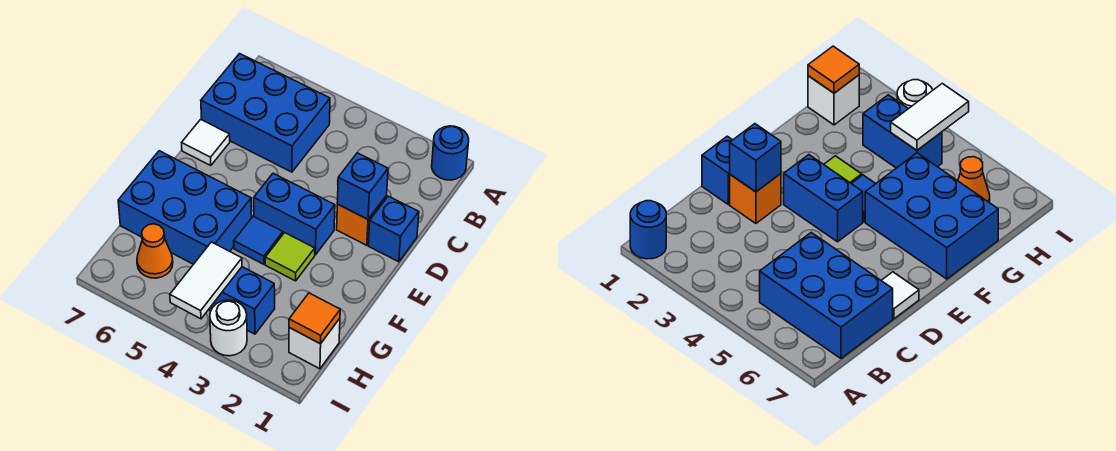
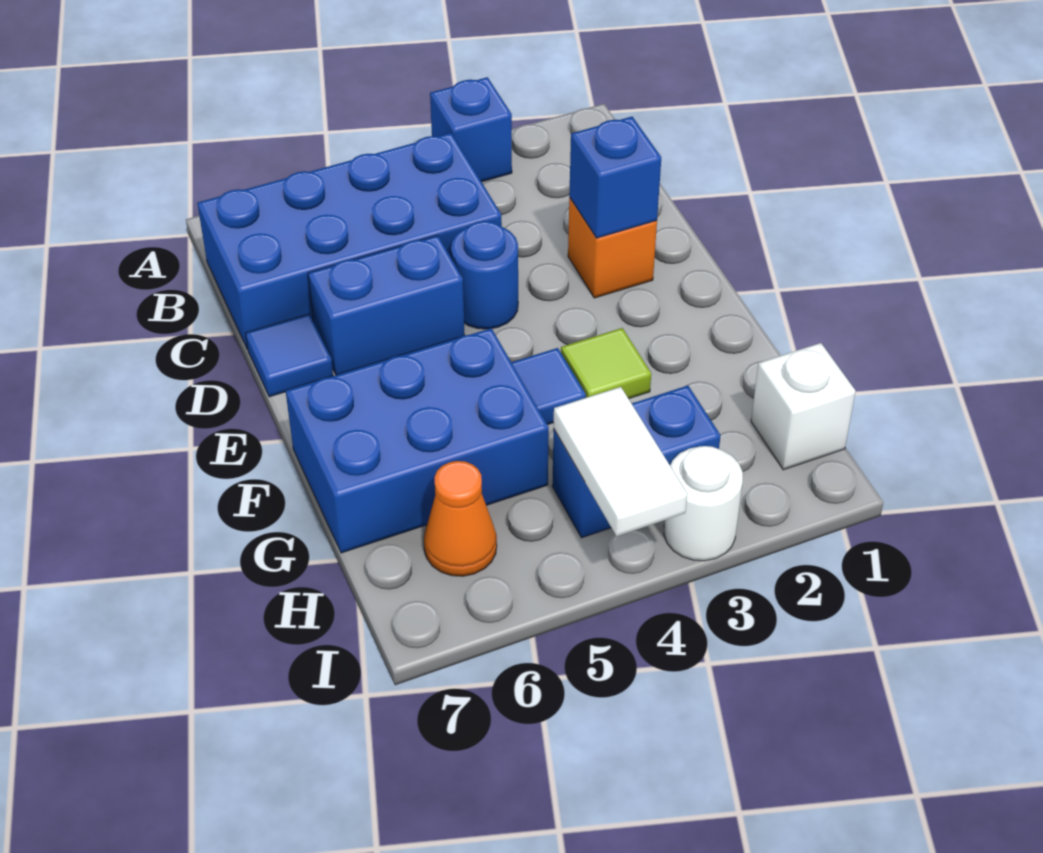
blue round brick A1 level 1 -> blue round brick D4 level 1
blue brick B5:C7 level 1 -> blue brick B4:C7 level 1
blue brick D1 level 1 -> blue brick A3 level 1
white tile D7 level 1 -> blue tile D7 level 1
blue brick E3:E4 level 1 -> blue brick D5:D6 level 1
orange tile H1 level 2 -> none

